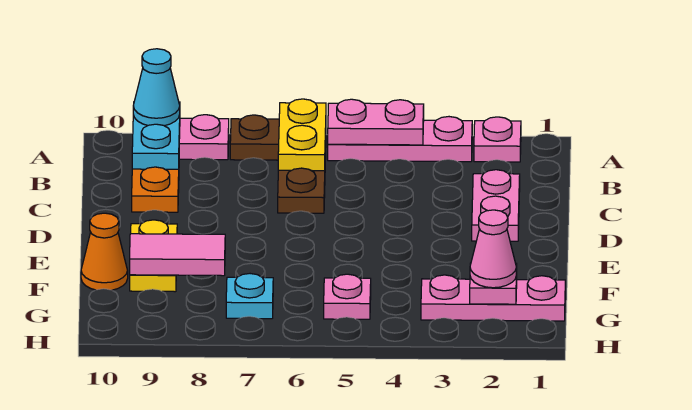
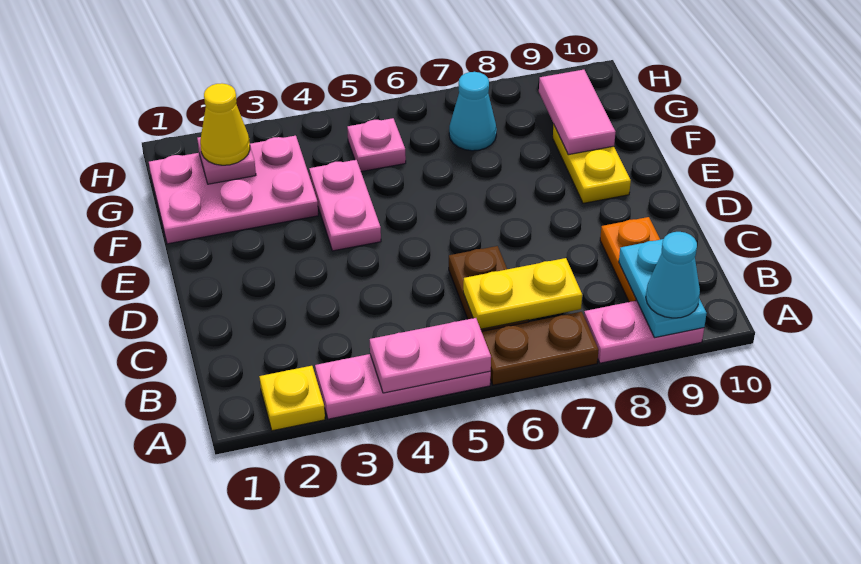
pink plate A2 level 1 -> yellow plate A2 level 1
yellow plate A6:B6 level 2 -> yellow plate B6:B7 level 2
pink plate C2:D2 level 1 -> pink plate E4:F4 level 1
pink tile F8:F9 level 2 -> pink tile F9:G9 level 2
orange cone F10 level 1 -> none
pink plate G1:G3 level 1 -> pink plate F1:G3 level 1
pink cone G2 level 3 -> yellow cone G2 level 3
cyan plate G7 level 1 -> cyan cone G7 level 1

